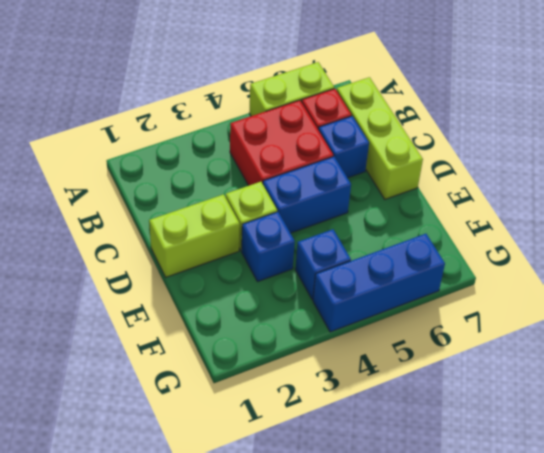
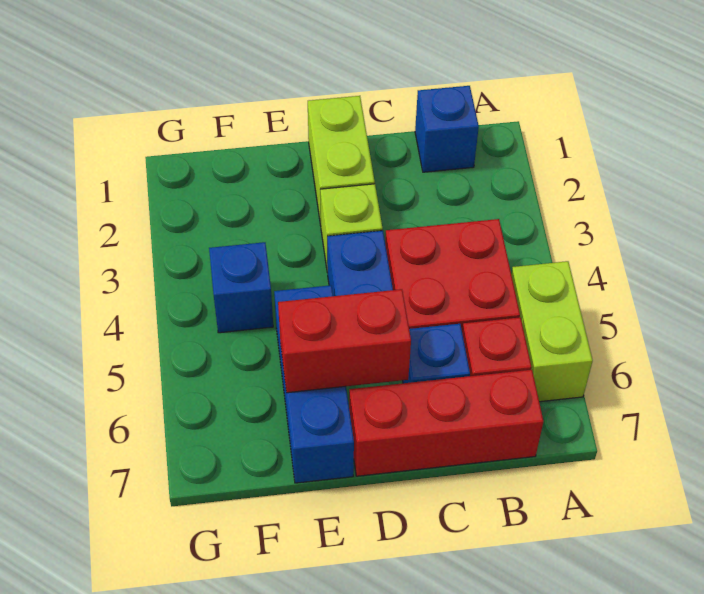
lime brick B7:D7 level 1 -> red brick B7:D7 level 1
none -> red brick D6:E6 level 2
blue brick E3 level 1 -> blue brick B1 level 1
blue brick G4:G6 level 1 -> blue brick E5:E7 level 1

